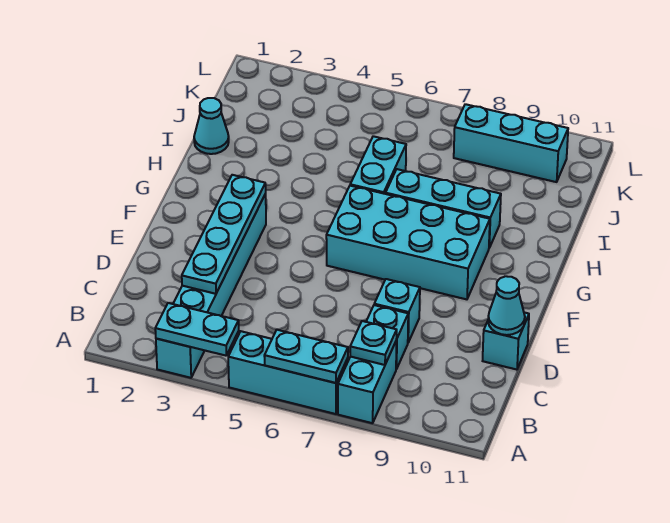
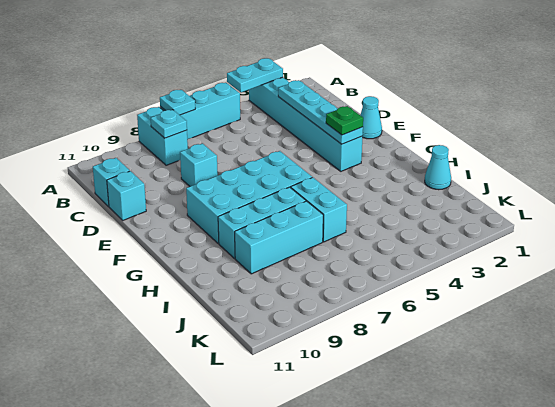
cyan plate A6:A7 level 2 -> cyan plate A7 level 2
cyan brick C8 level 1 -> cyan brick C11 level 1
cyan cone D11 level 2 -> cyan cone E1 level 1
none -> green plate F3 level 3
cyan brick K8:K10 level 1 -> cyan brick I7:I9 level 1

